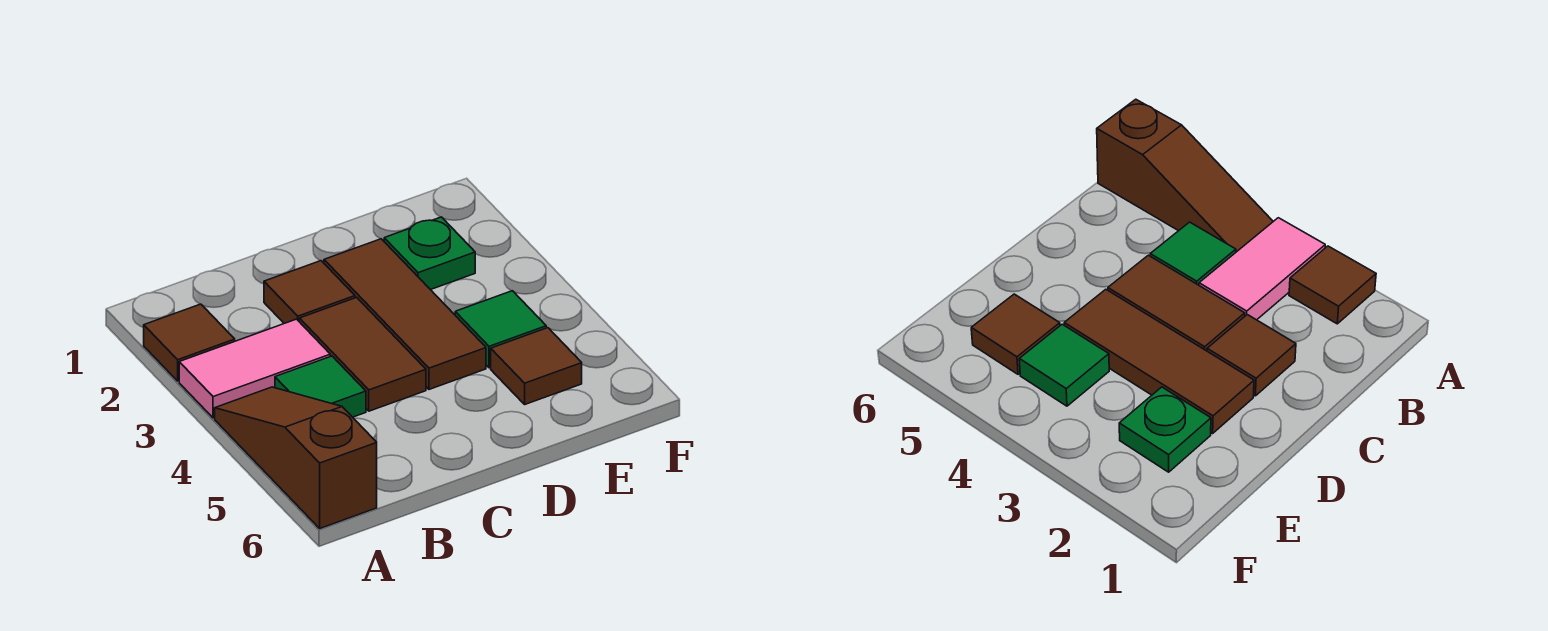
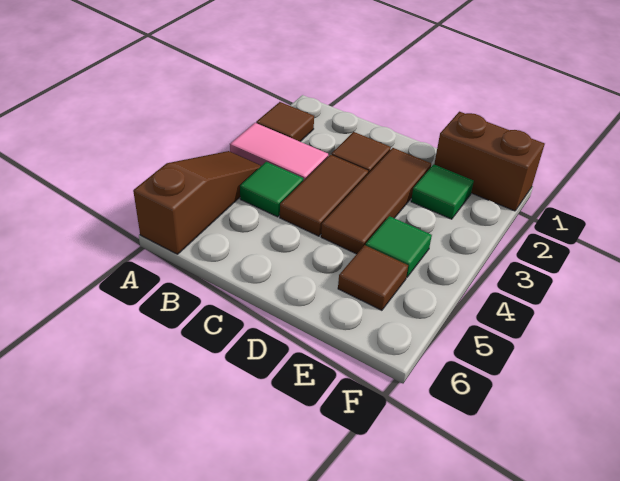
none -> brown brick E1:F1 level 1
green plate E2 level 1 -> green tile E2 level 1

